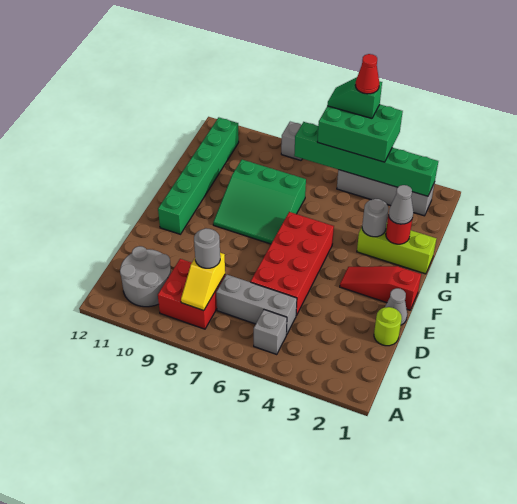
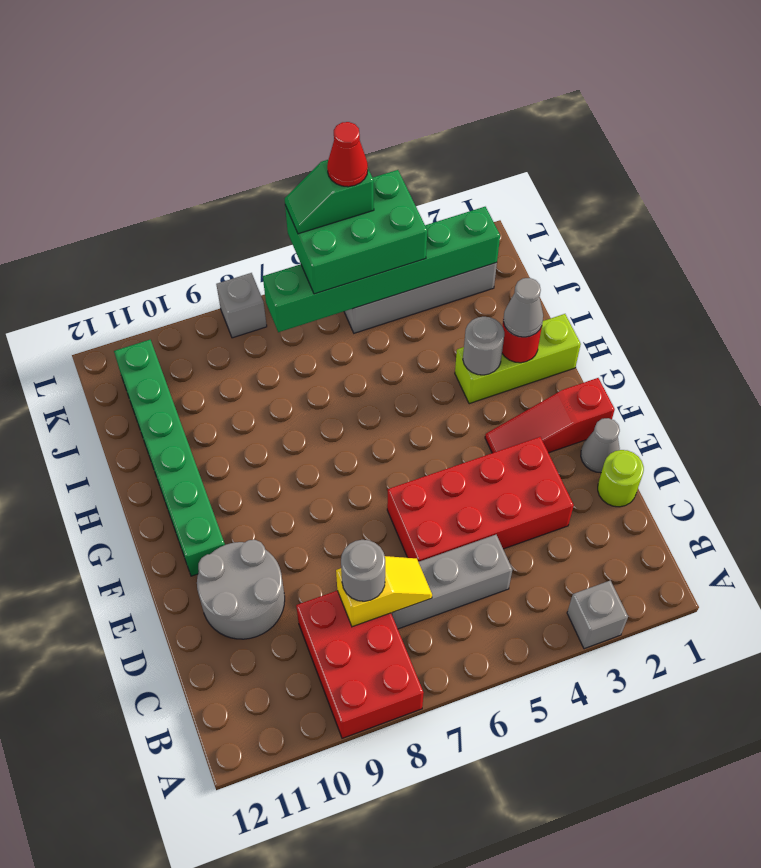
grey brick B5 level 1 -> grey brick A3 level 1
red brick B8:C9 level 1 -> red brick A8:C9 level 1
yellow slope B8:C8 level 2 top C -> yellow slope C7:C8 level 2 top 8
grey round brick B10:C11 level 1 -> grey round brick D10:E11 level 1
red brick D5:G6 level 1 -> red brick D3:E6 level 1
green slope G7:I9 level 1 top I -> none

